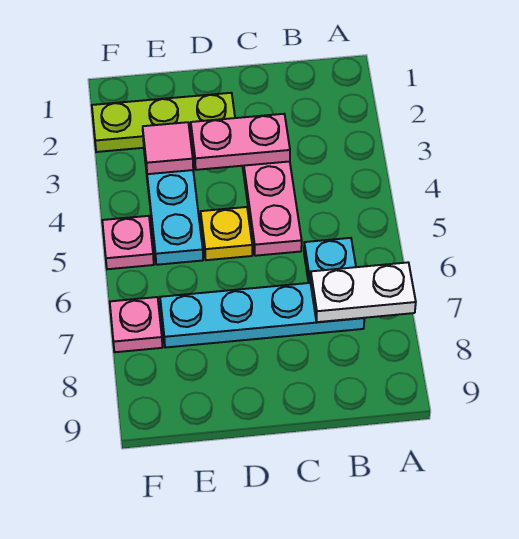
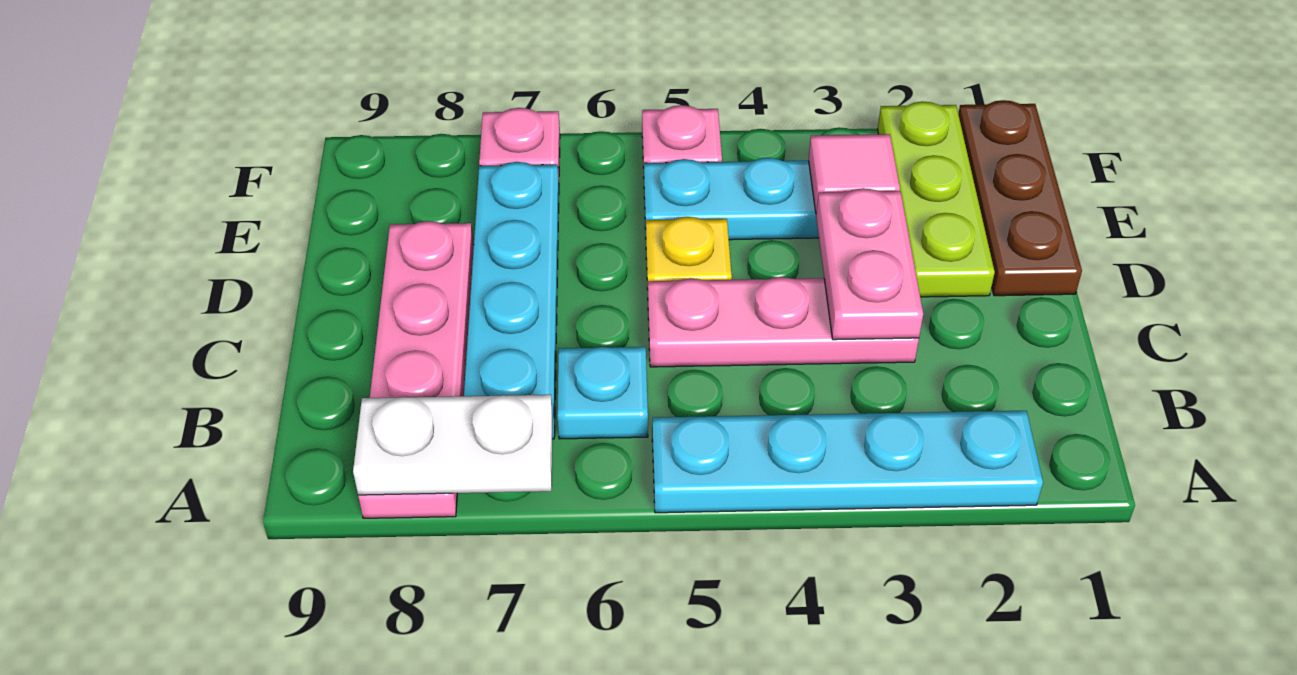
none -> cyan plate A2:A5 level 1
white plate A7:B7 level 2 -> white plate A7:A8 level 2
none -> pink plate A8:D8 level 1
none -> brown plate D1:F1 level 1

